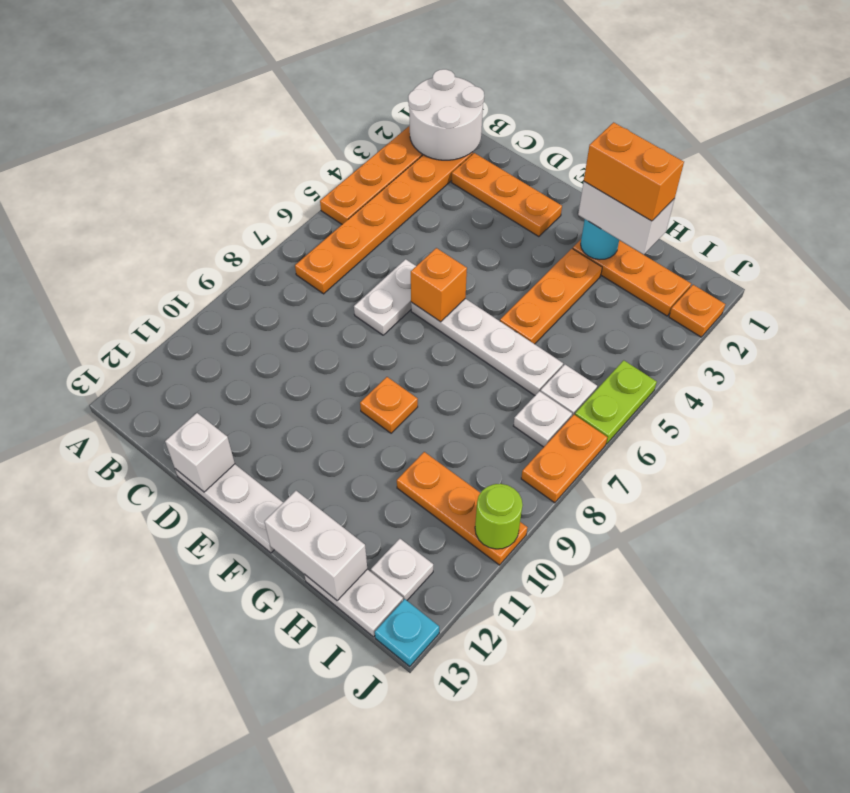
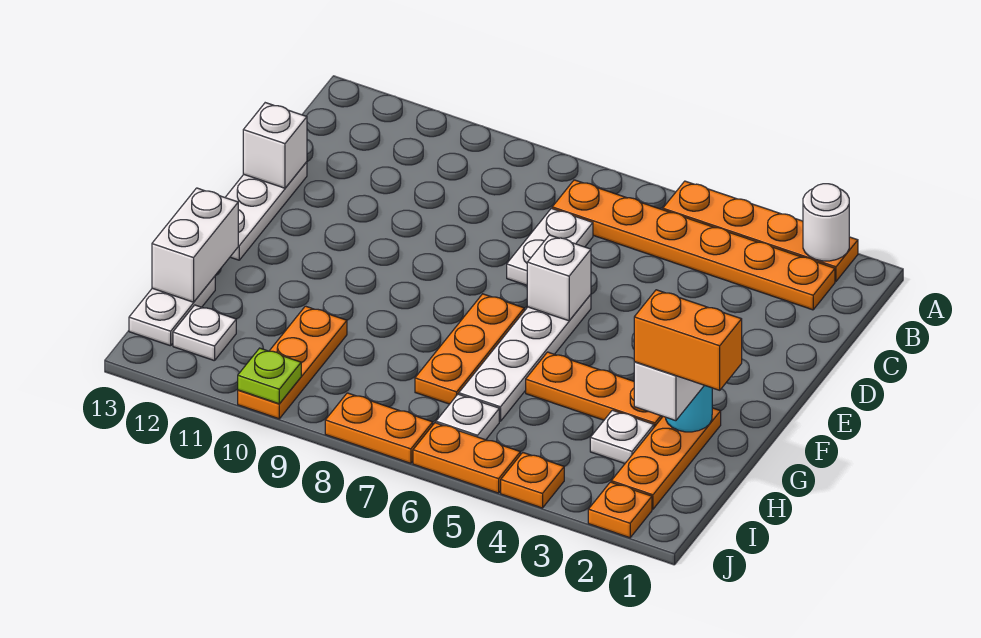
white round brick A1:B2 level 2 -> white round brick A2 level 2
orange plate C2:E2 level 1 -> orange plate F7:H7 level 1
white plate D6:D7 level 1 -> white plate C7:D7 level 1
orange brick E6 level 2 -> white brick E6 level 2
orange plate F9 level 1 -> orange plate J4 level 1
orange brick G2:H2 level 4 -> orange brick H1:H2 level 4
white plate I7 level 1 -> white plate H3 level 1
lime plate J5:J6 level 1 -> orange plate J5:J6 level 1
lime round brick J10 level 2 -> lime plate J10 level 2
cyan plate J13 level 1 -> none

